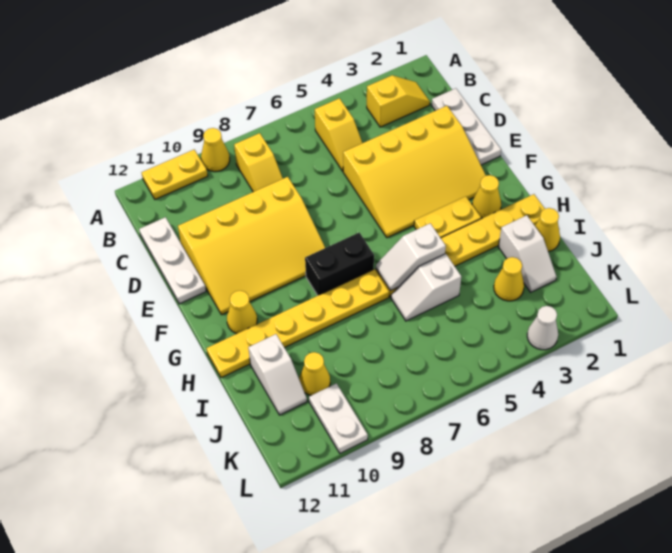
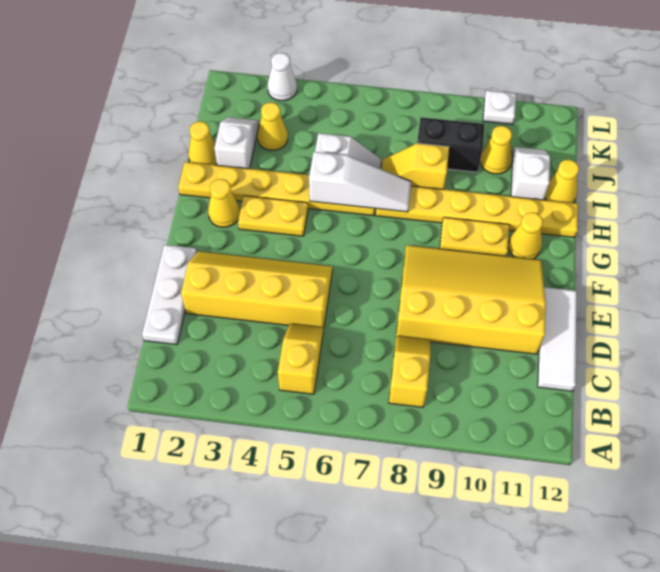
yellow cone A9 level 1 -> yellow cone I12 level 1
yellow plate A10:A11 level 1 -> yellow plate G9:G10 level 1
yellow slope B2:B3 level 1 top 3 -> yellow slope I7:I8 level 1 top 8
white plate C12:E12 level 1 -> white tile C12:E12 level 1
yellow slope D2:F5 level 1 top D -> yellow slope D2:E5 level 1 top D
black brick G7:G8 level 1 -> black brick J8:J9 level 1
white slope H5:H6 level 2 top 5 -> white slope H5:H7 level 2 top 5
white plate K10:L10 level 1 -> white plate L10 level 1

